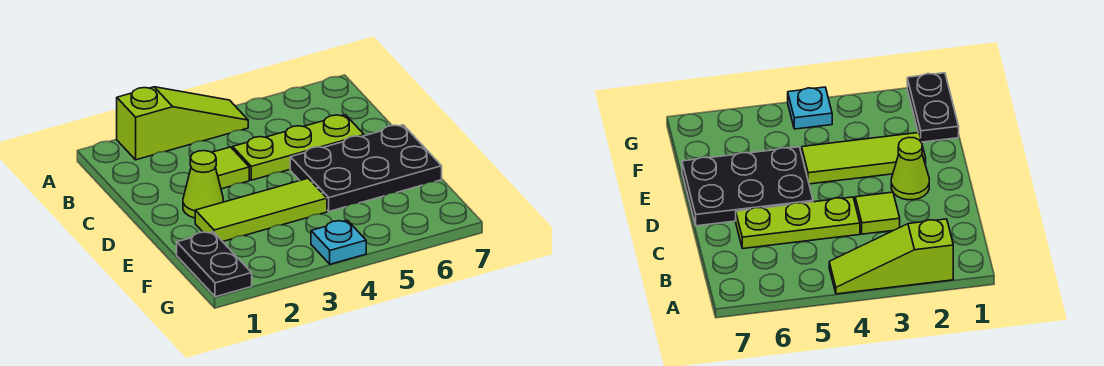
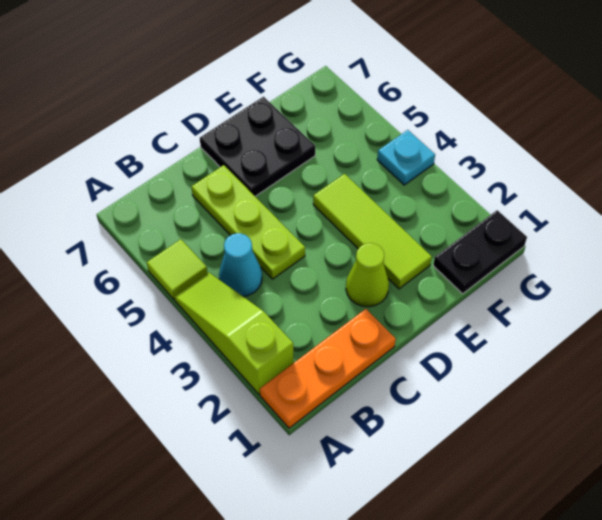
none -> orange plate A1:C1 level 1
none -> cyan cone B4 level 1
lime tile C3 level 1 -> lime tile A5 level 1
black plate D5:E7 level 1 -> black plate D6:E7 level 1

